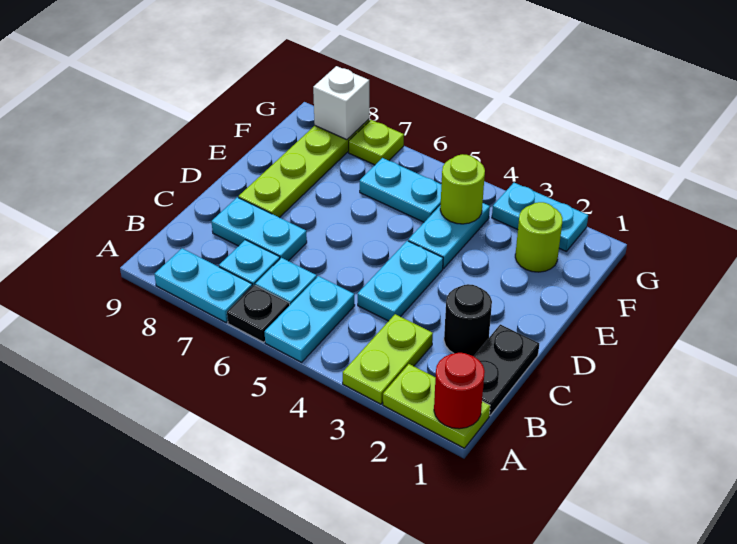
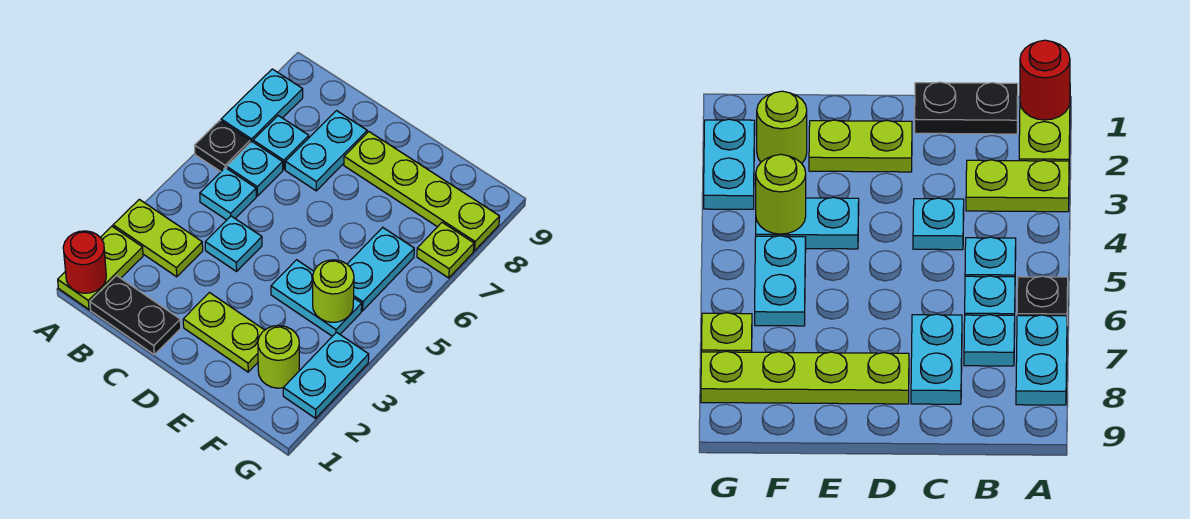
cyan plate A5:B5 level 1 -> cyan plate B5 level 1
black round brick C2 level 1 -> none
cyan plate C4:D4 level 1 -> cyan plate C4 level 1
none -> lime plate D2:E2 level 1
white brick G8 level 2 -> none

